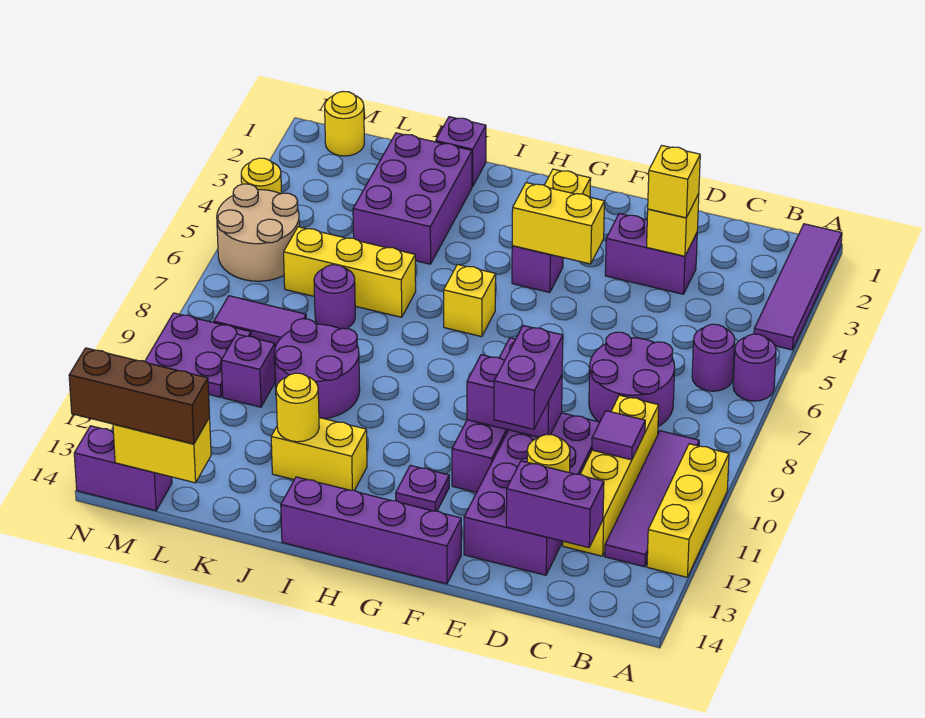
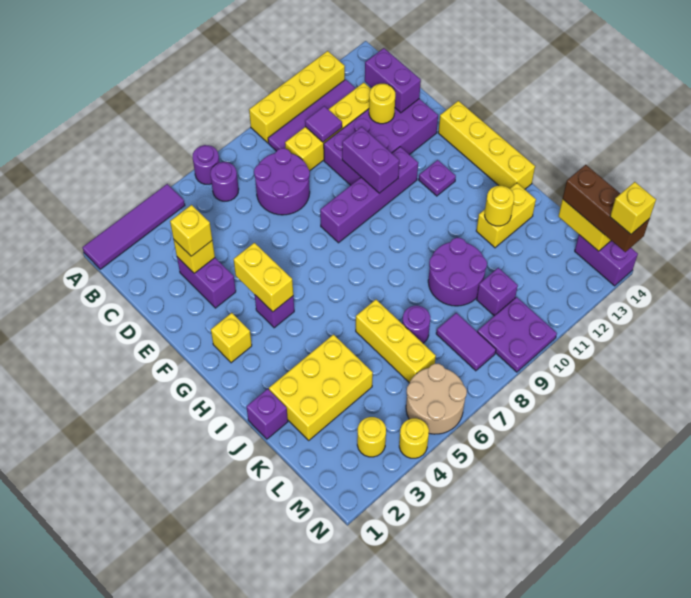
yellow brick A10:A12 level 1 -> yellow brick A9:A12 level 1
purple brick E10:E11 level 3 -> none
purple brick F14:I14 level 1 -> yellow brick F14:I14 level 1
yellow brick H6 level 1 -> yellow brick N14 level 4
yellow brick I12:J12 level 1 -> yellow brick J12:J13 level 1
purple brick J2:K4 level 1 -> yellow brick J2:K4 level 1
yellow round brick M1 level 1 -> yellow round brick M3 level 1

